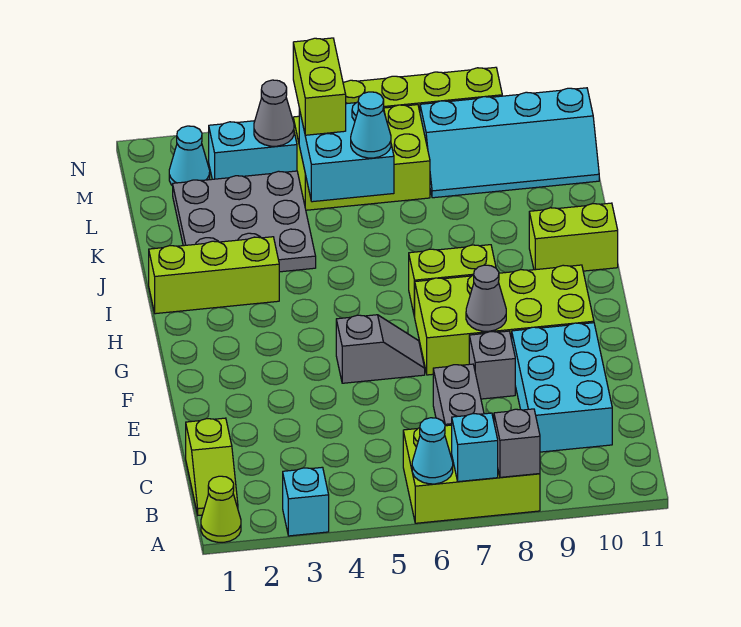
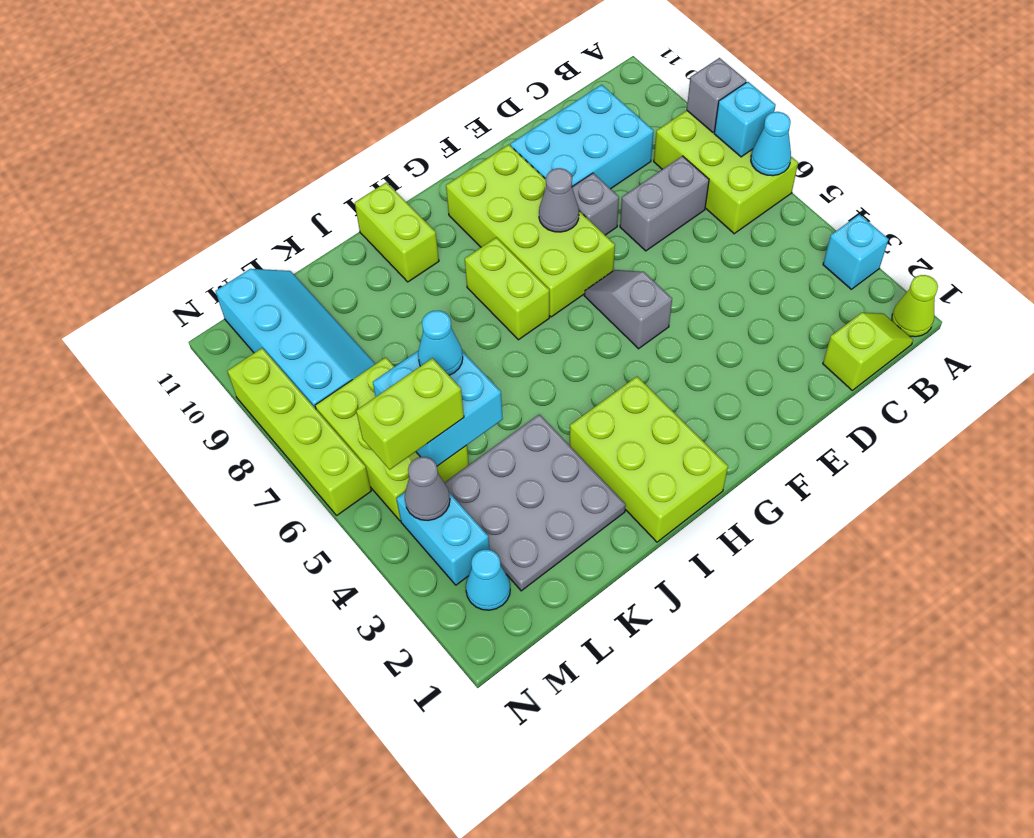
lime brick I1:I3 level 1 -> lime brick H1:I3 level 1

